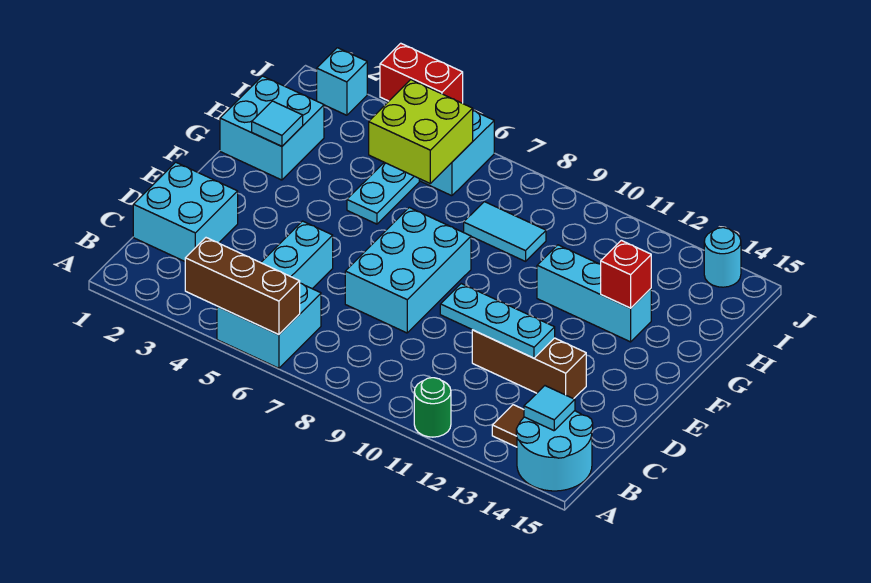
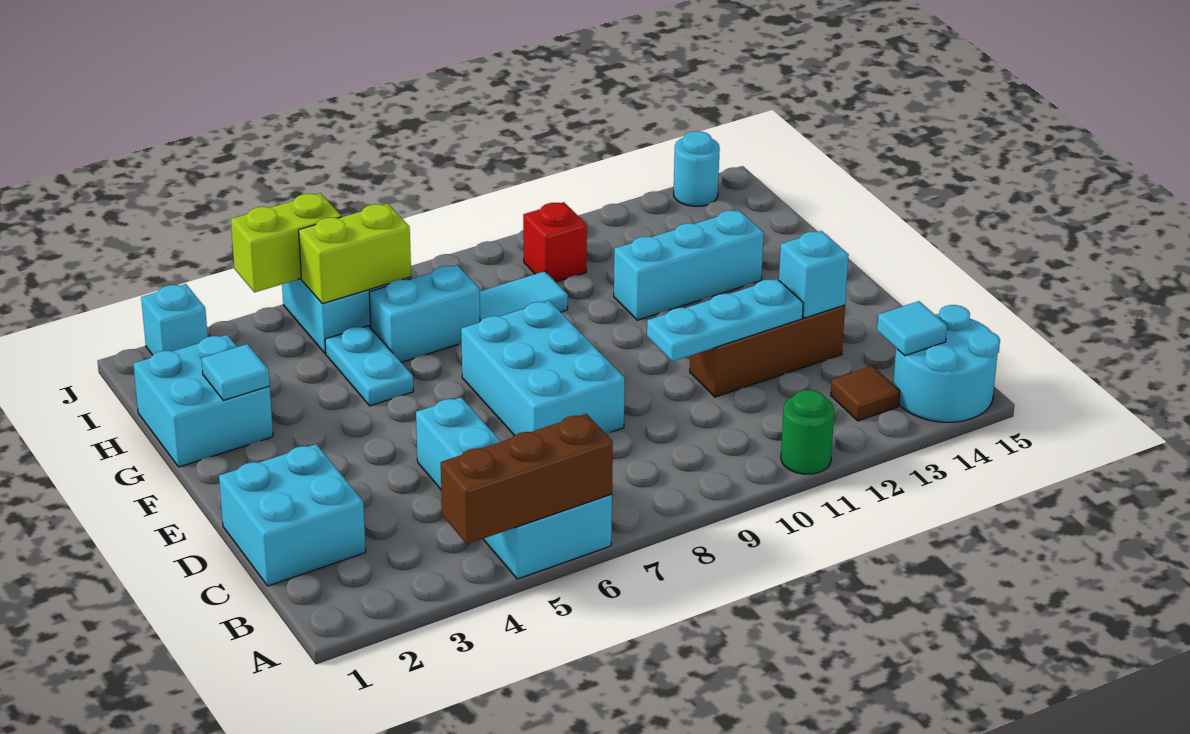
none -> cyan brick D13 level 2
red brick G13 level 2 -> red brick I10 level 1
lime brick H5:I6 level 2 -> lime brick I5:I6 level 2
none -> cyan brick H6:H7 level 1
red brick J4:J5 level 2 -> lime brick J4:J5 level 2

